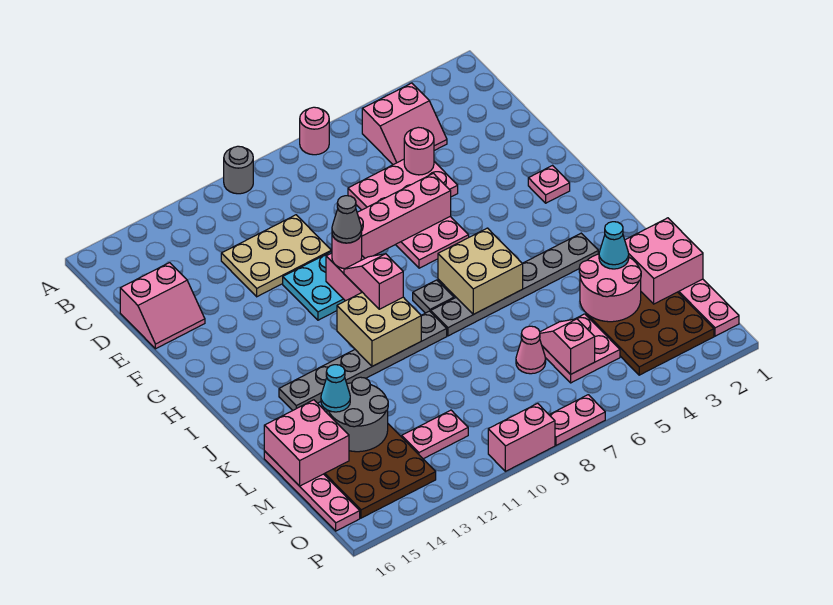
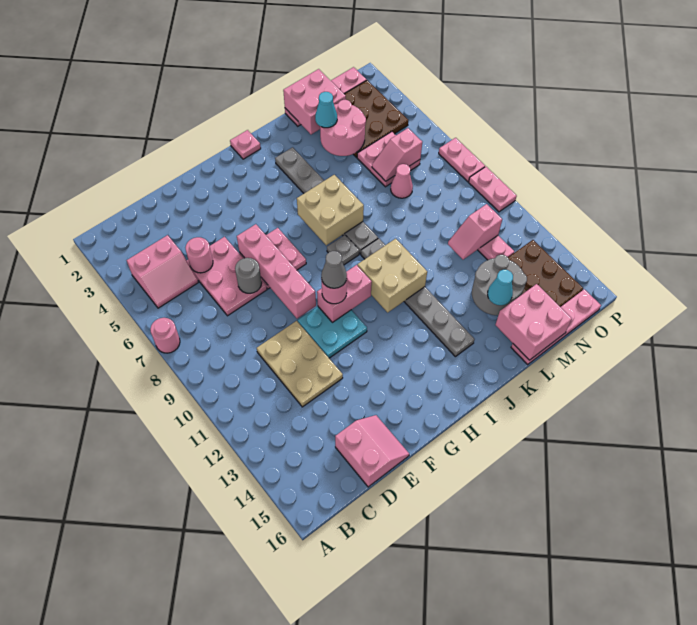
grey round brick A10 level 1 -> grey round brick E7 level 2
pink slope B4:C5 level 1 top B -> pink slope B4:C5 level 1 top 4
pink plate G2 level 1 -> pink plate I1 level 1
pink slope H10:I10 level 3 top I -> pink slope M11:N11 level 2 top N
pink brick P9:P10 level 1 -> pink plate P9:P10 level 1

